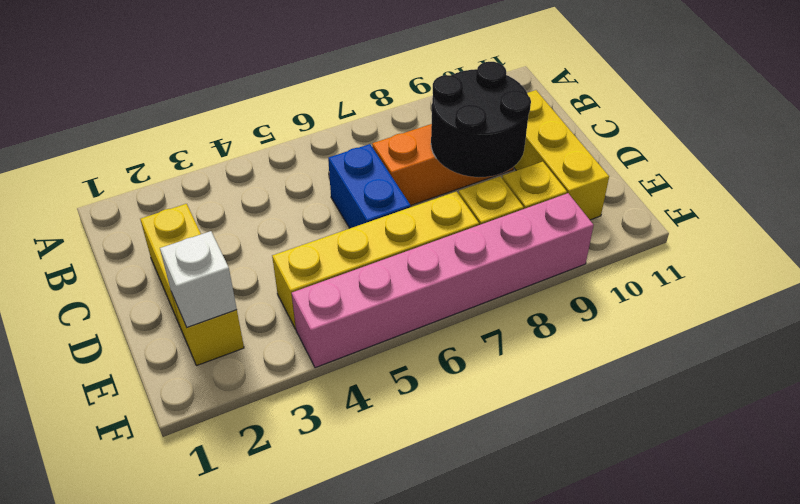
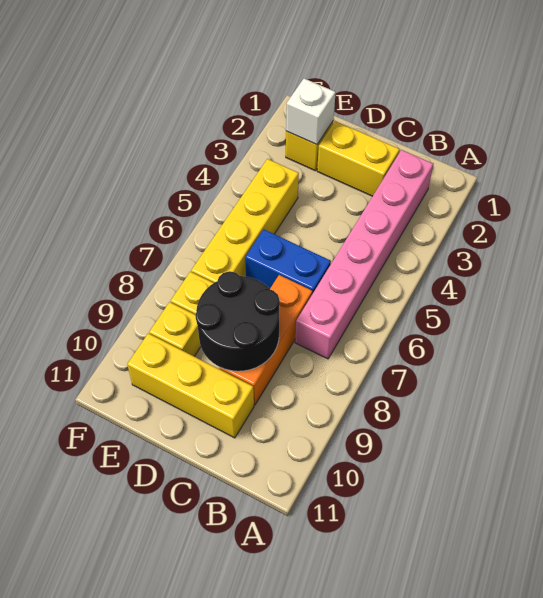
pink brick F4:F9 level 1 -> pink brick B2:B7 level 1

